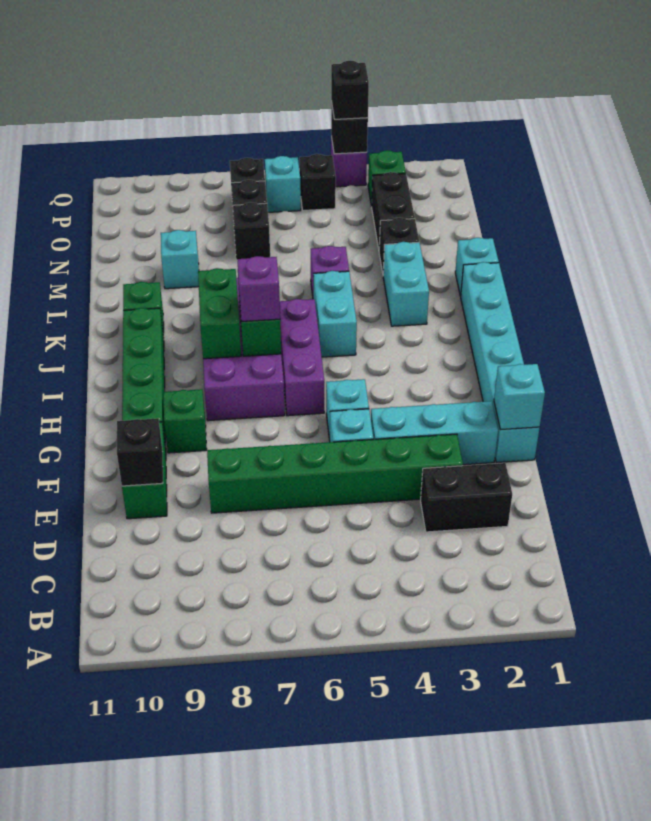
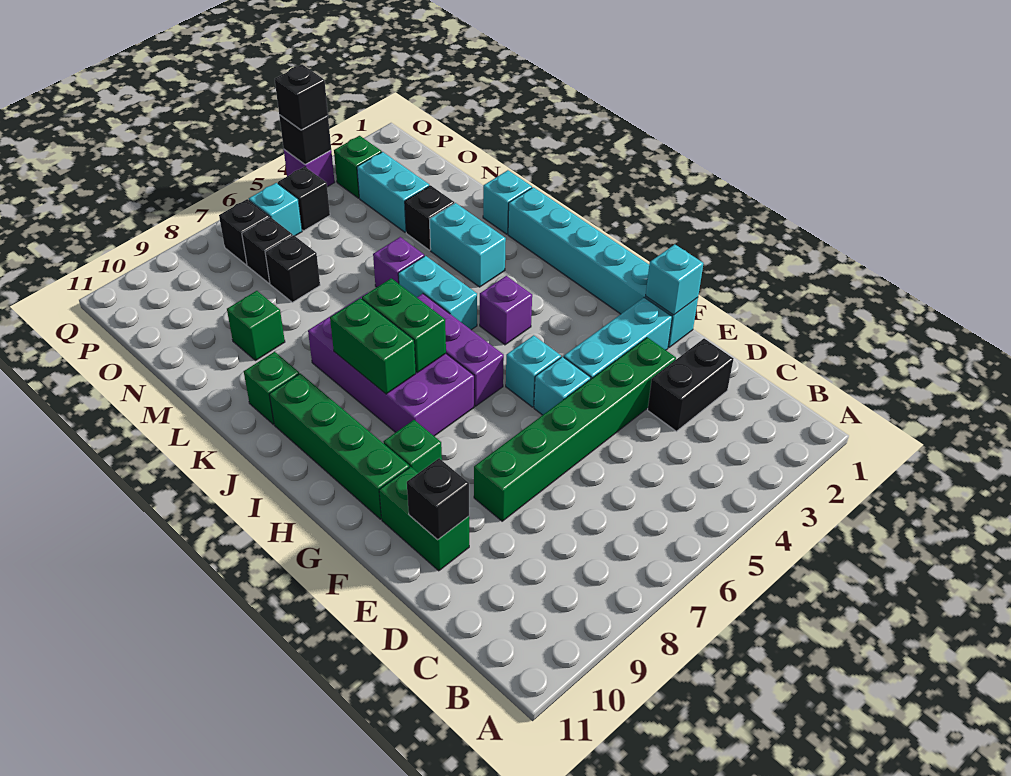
purple brick I7 level 3 -> purple brick I4 level 1
cyan brick M9 level 1 -> green brick M9 level 1
black brick N3:O3 level 1 -> cyan brick N3:O3 level 1

